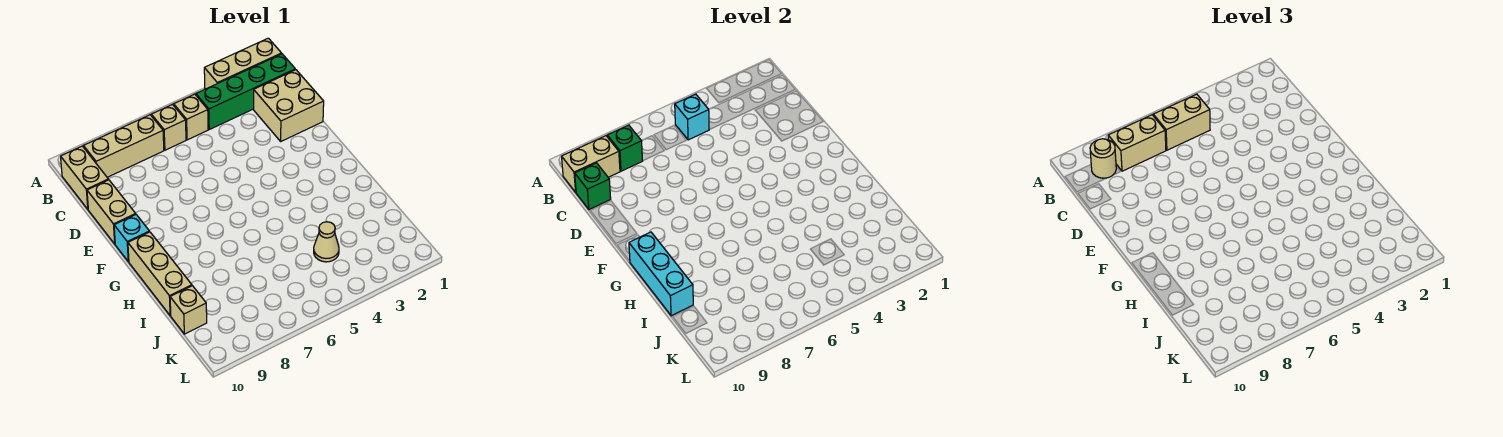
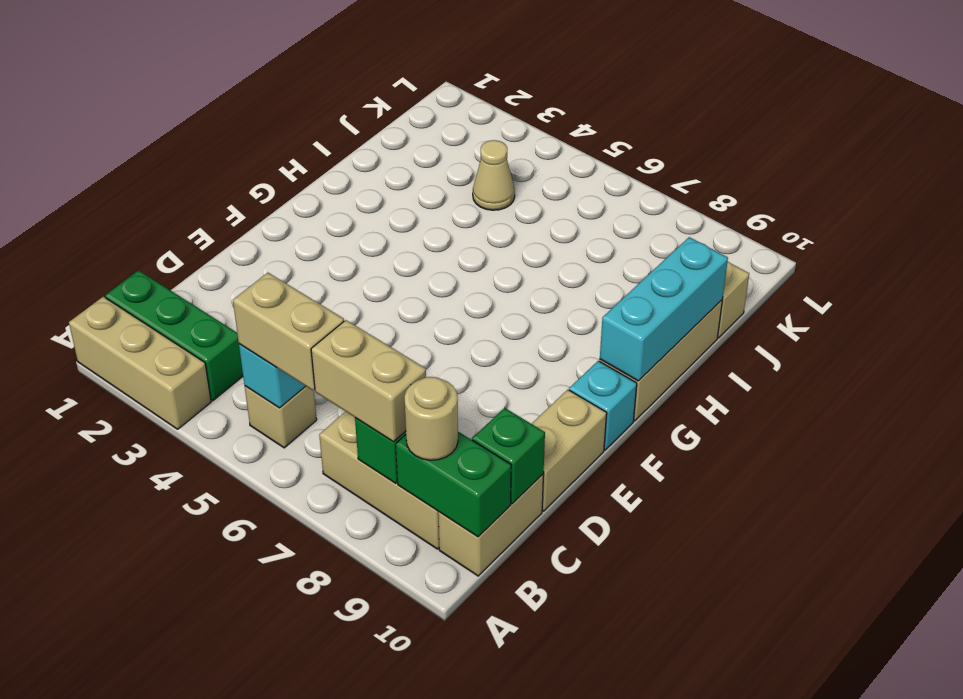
green brick B1:B4 level 1 -> green brick B1:B3 level 1
tan brick B6 level 1 -> none
tan brick B9:B10 level 2 -> green brick B9:B10 level 2
tan brick C1:D2 level 1 -> none

